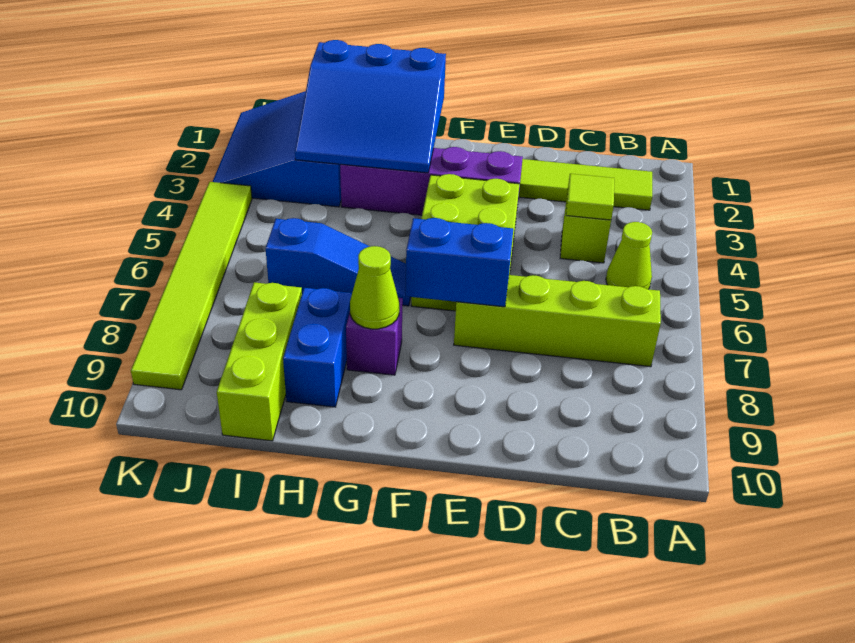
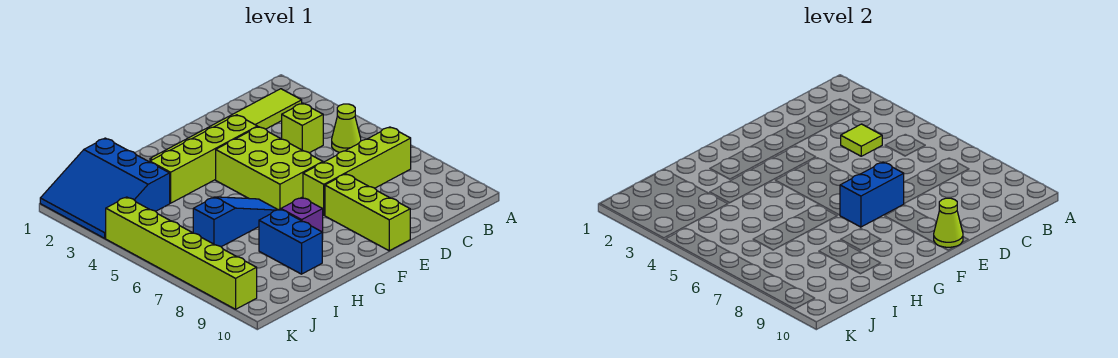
purple brick E3:H3 level 1 -> lime brick E3:H3 level 1
blue slope G1:I3 level 2 top 1 -> none
lime cone G8 level 2 -> lime cone E10 level 2
lime brick I8:I10 level 1 -> lime brick E8:E10 level 1
lime tile K4:K9 level 1 -> lime brick K4:K9 level 1

